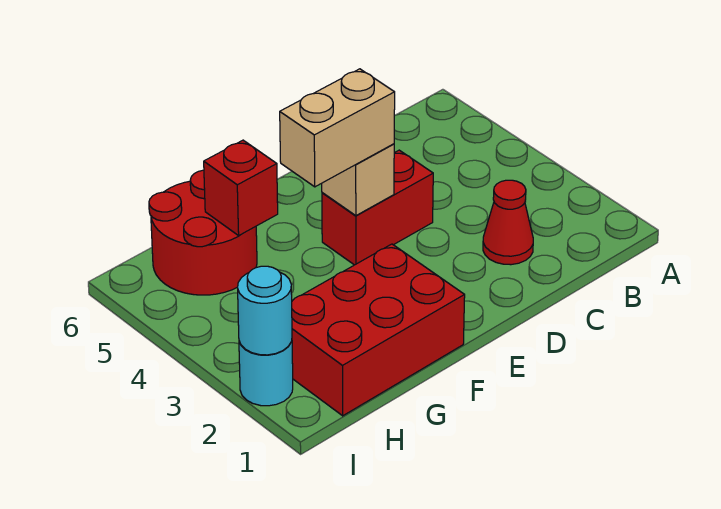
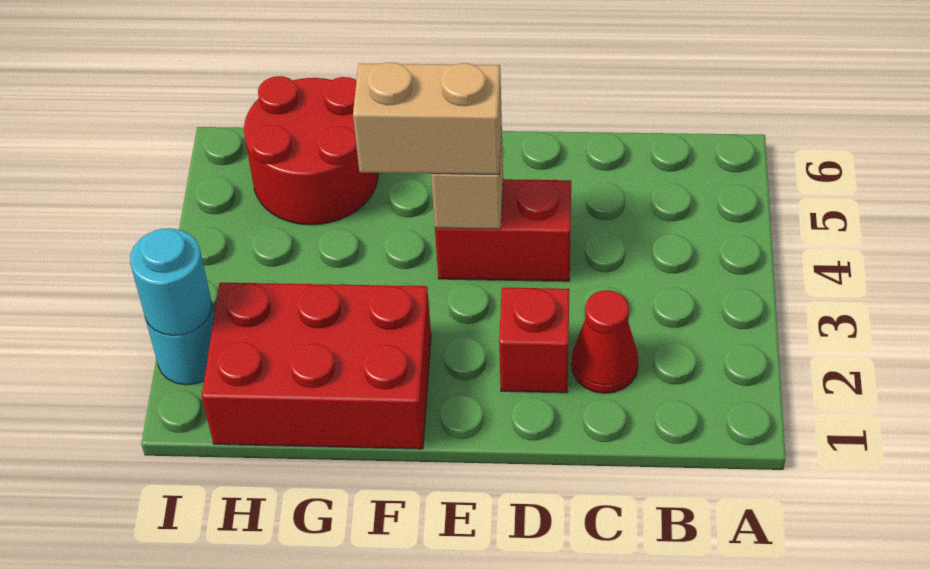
red brick G5 level 2 -> red brick D2 level 1

